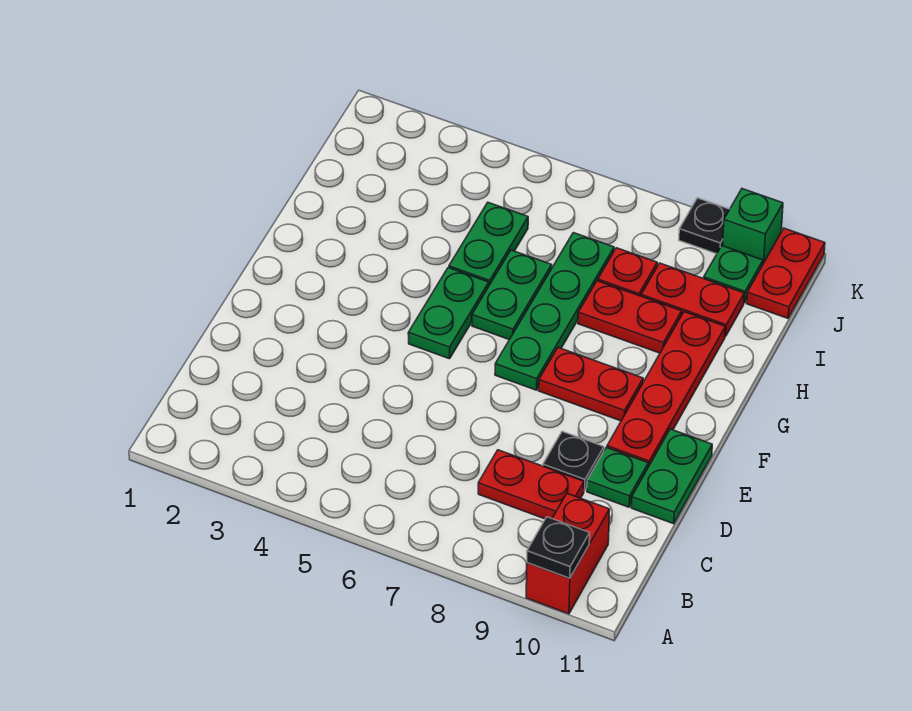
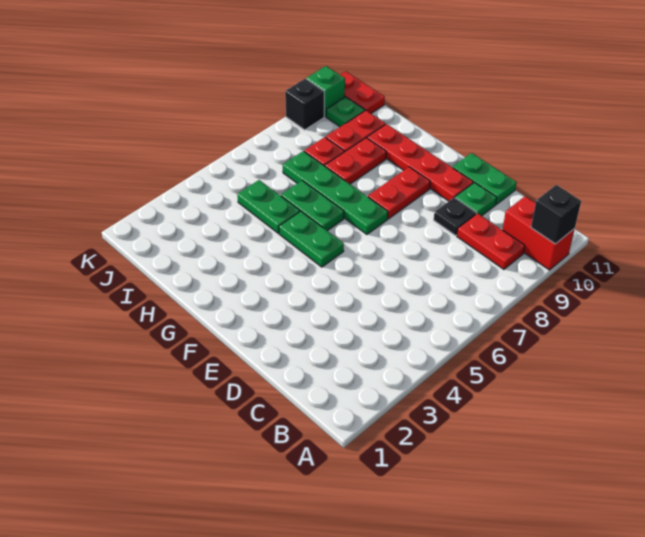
black plate A10 level 2 -> black brick A10 level 2
red plate C8:C9 level 1 -> red plate B9:C9 level 1
black plate K9 level 1 -> black brick K9 level 1

